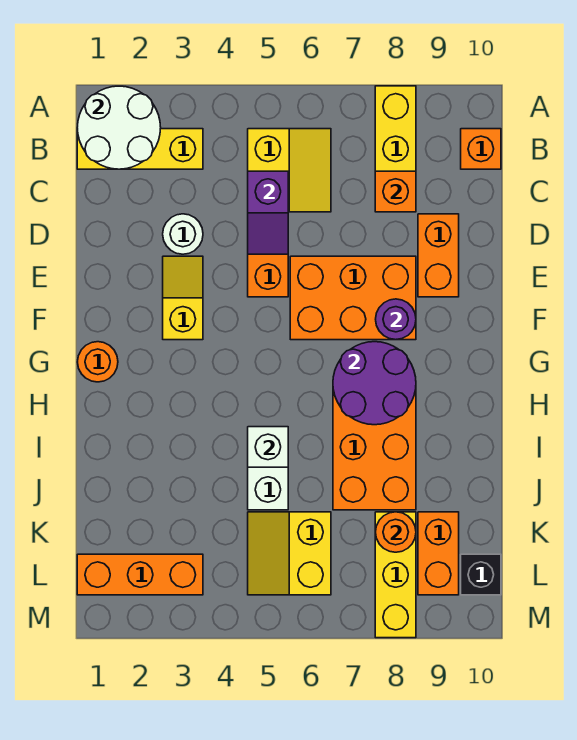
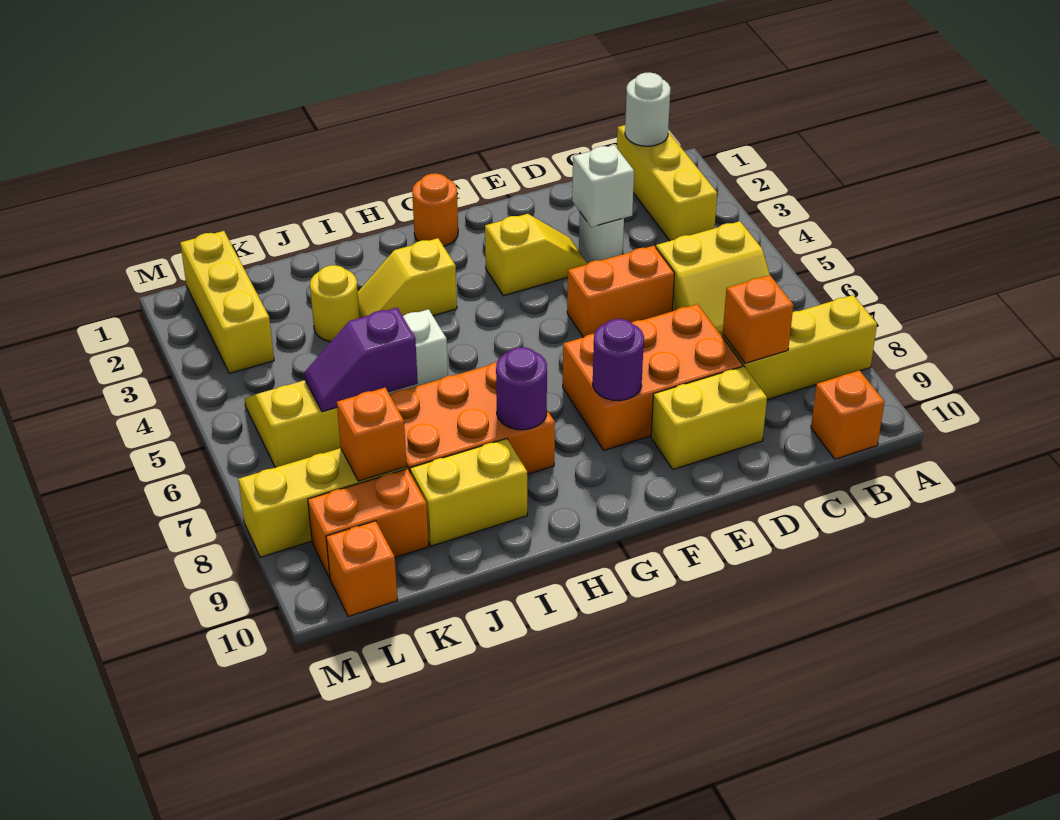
white round brick A1:B2 level 2 -> white round brick B1 level 2
purple slope C5:D5 level 2 top C -> purple slope J6:K6 level 2 top J
orange brick D9:E9 level 1 -> yellow brick D9:E9 level 1
orange brick E6:F8 level 1 -> orange brick D7:F8 level 1
purple round brick G7:H8 level 2 -> purple round brick H8 level 2
none -> yellow slope H3:I3 level 1 top H
white brick I5 level 2 -> white brick D3 level 2
none -> yellow brick I9:J9 level 1
none -> yellow round brick J3 level 1
orange round brick K8 level 2 -> orange brick K8 level 2
orange brick L1:L3 level 1 -> yellow brick L1:L3 level 1
black brick L10 level 1 -> orange brick L10 level 1

